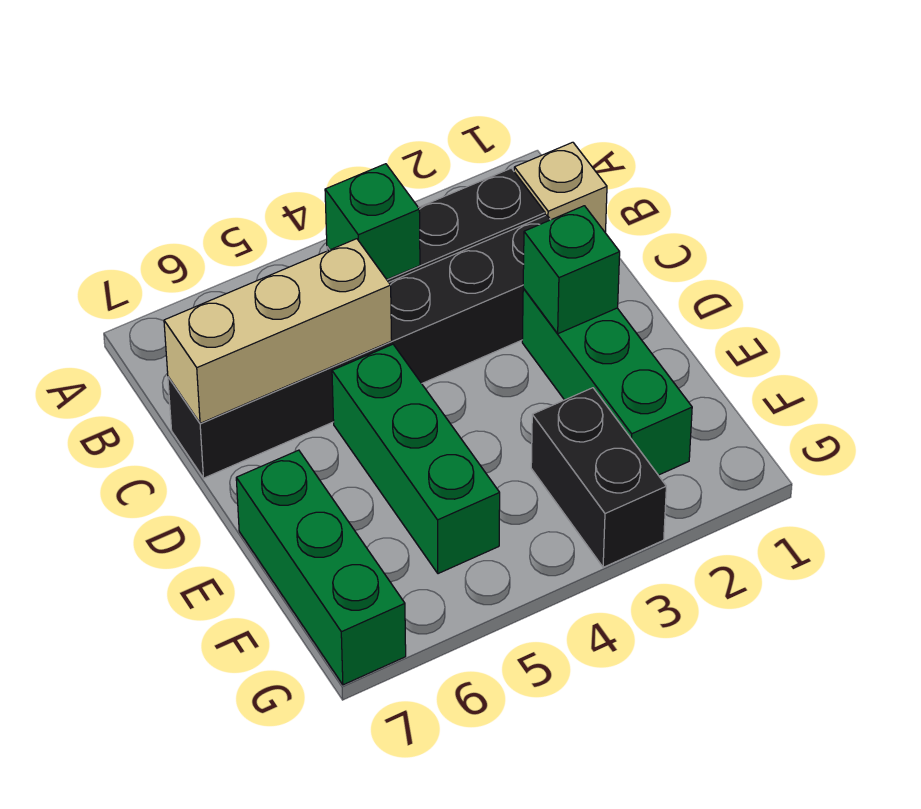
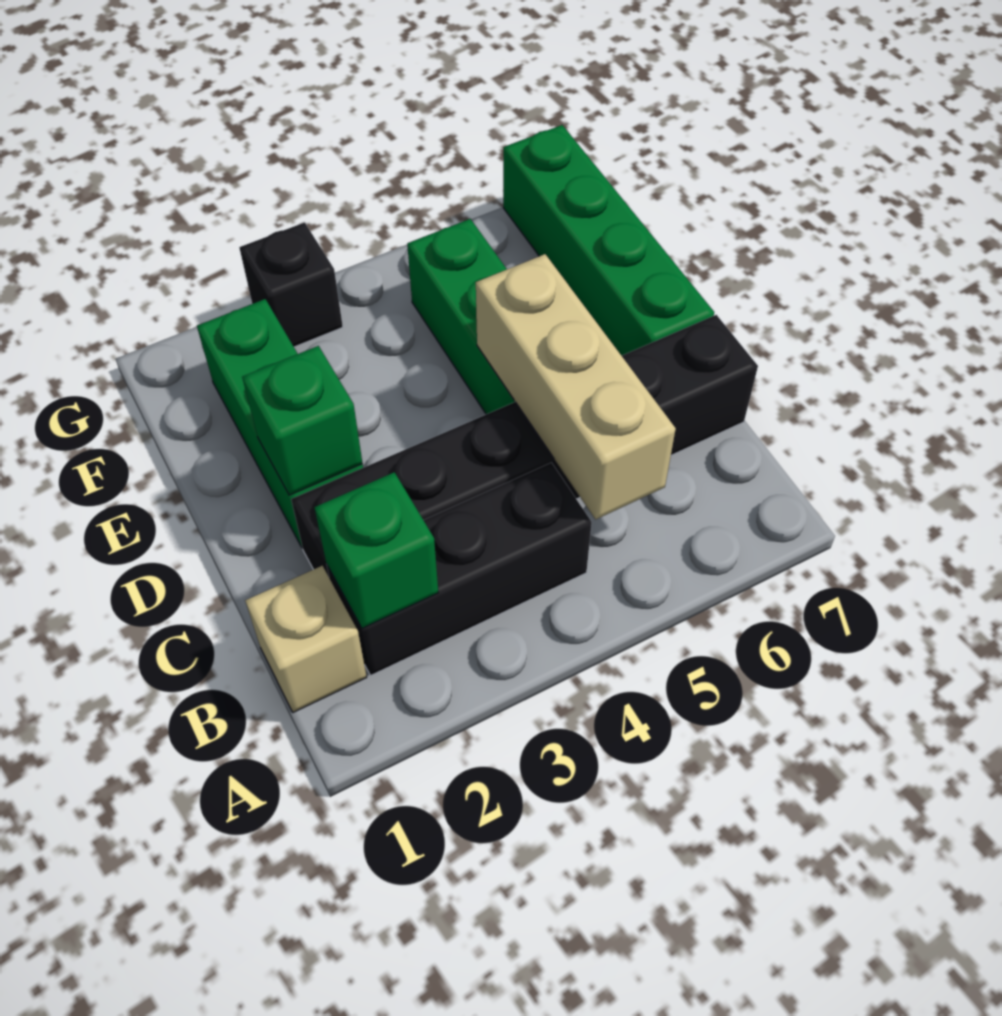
green brick B4 level 2 -> green brick B2 level 2
tan brick C5:C7 level 2 -> tan brick B5:D5 level 2
green brick E7:G7 level 1 -> green brick D7:G7 level 1
black brick F3:G3 level 1 -> black brick G3 level 1

